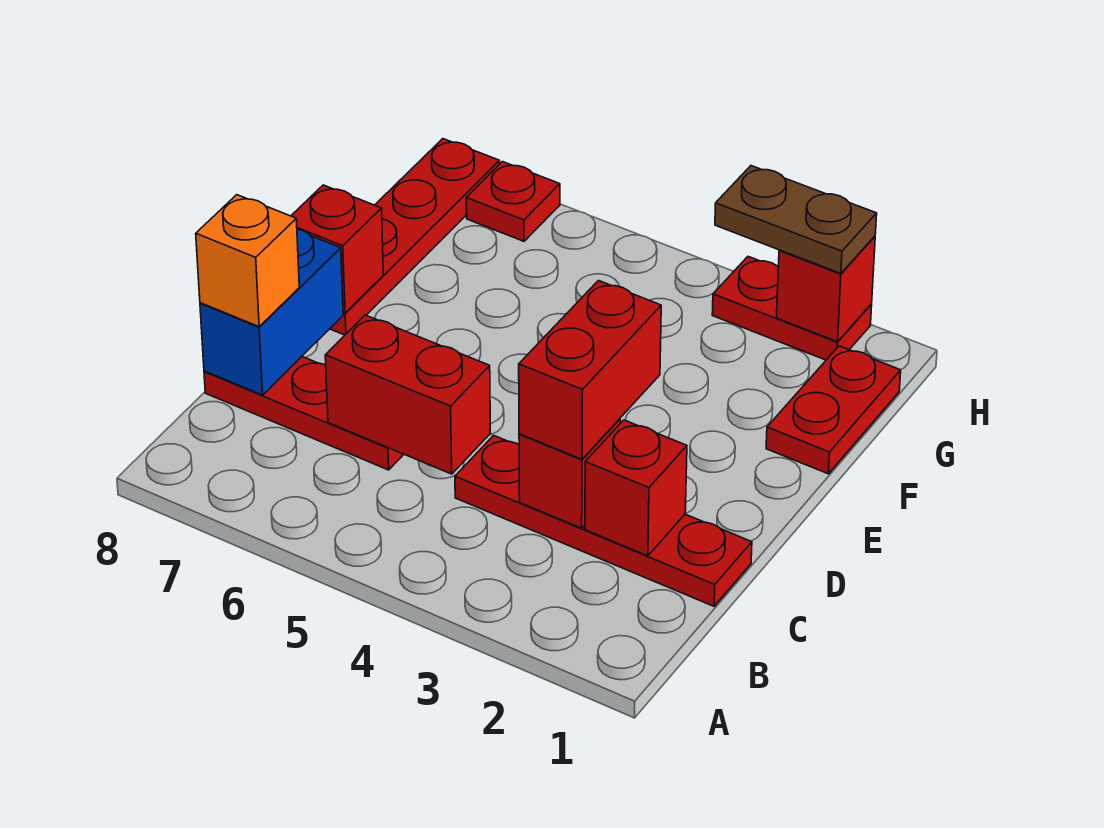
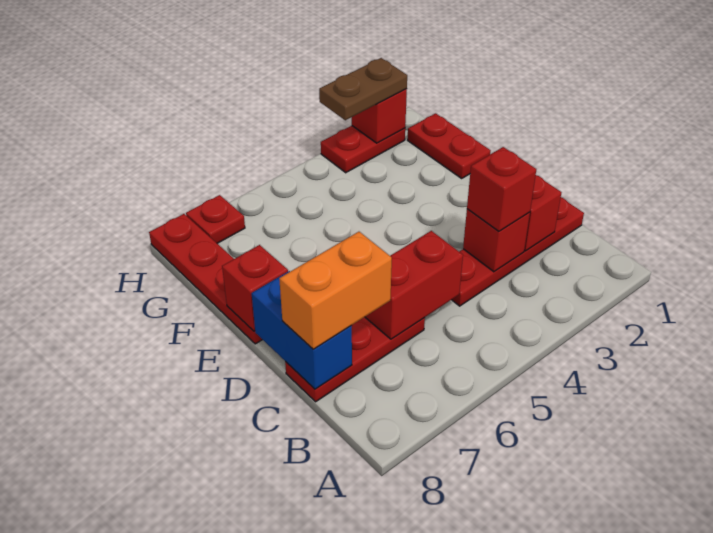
red brick C3:D3 level 3 -> red brick C3 level 3
orange brick C8 level 3 -> orange brick C7:C8 level 3

